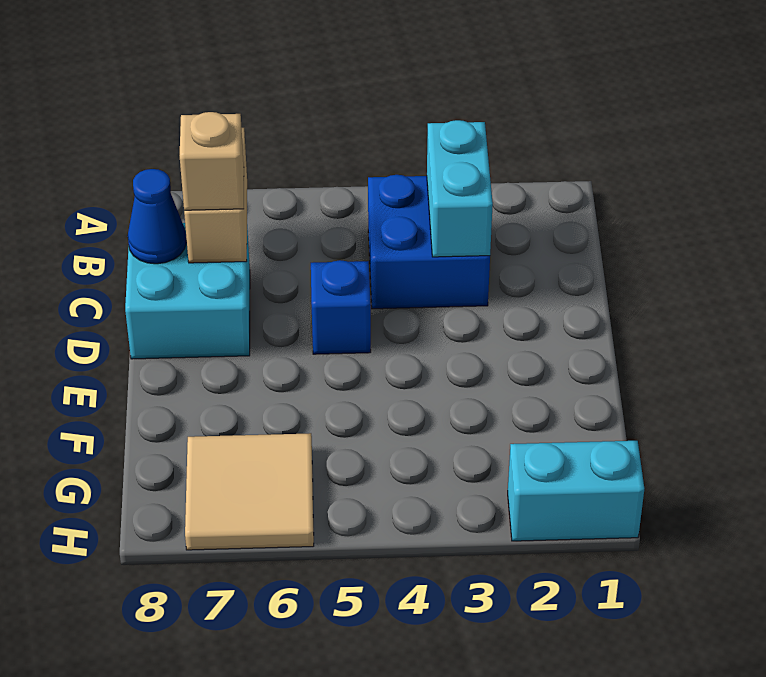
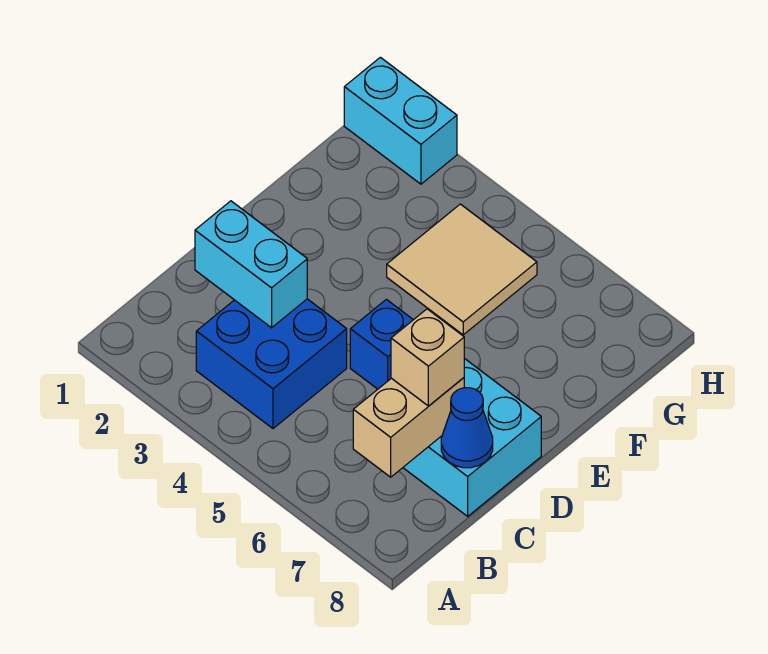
cyan brick B3:C3 level 2 -> cyan brick C2:C3 level 2
tan tile G6:H7 level 1 -> tan tile F4:G5 level 1

